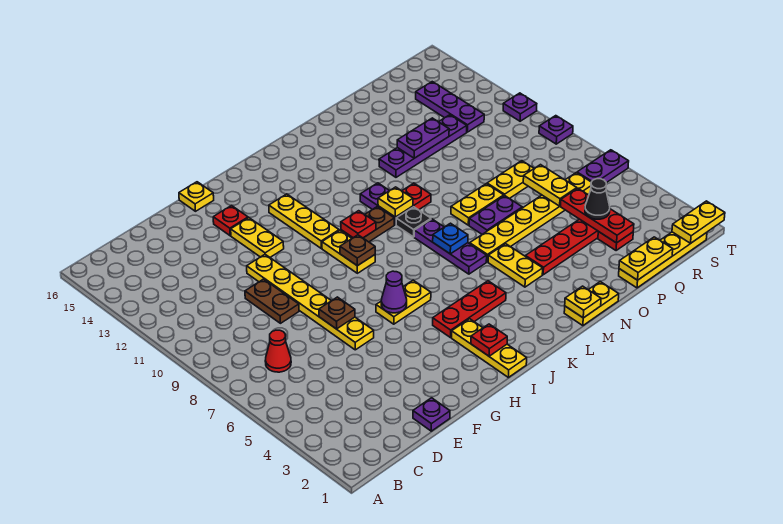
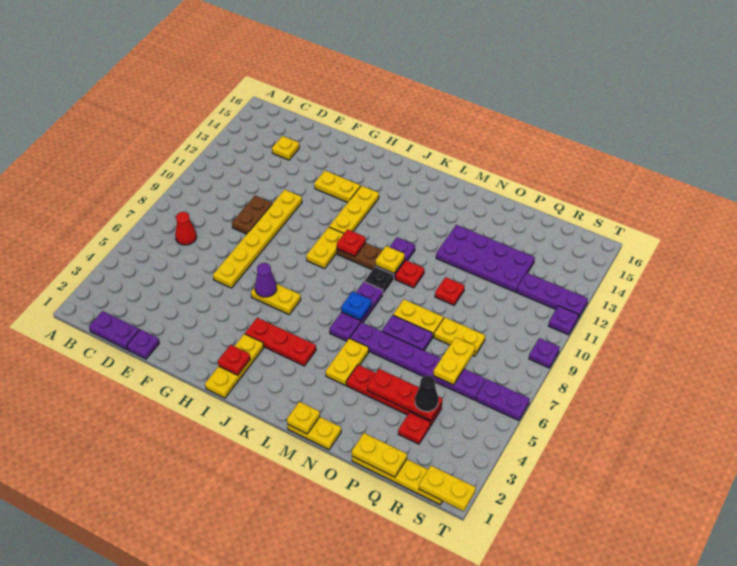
brown plate F7 level 2 -> none
yellow plate G12:G13 level 1 -> yellow plate G13:H13 level 1
red plate G14 level 1 -> red plate O10 level 1
yellow plate G16 level 1 -> yellow plate D14 level 1
brown plate I9 level 2 -> none
yellow plate M6:R6 level 1 -> purple plate M6:R6 level 1
purple plate N12:Q12 level 1 -> purple plate N12:Q13 level 1
purple plate O12:P12 level 2 -> purple plate C1:D1 level 1
red plate Q3:Q5 level 2 -> red plate O4:Q4 level 2
purple plate R12:R14 level 1 -> purple plate R12:T12 level 1

